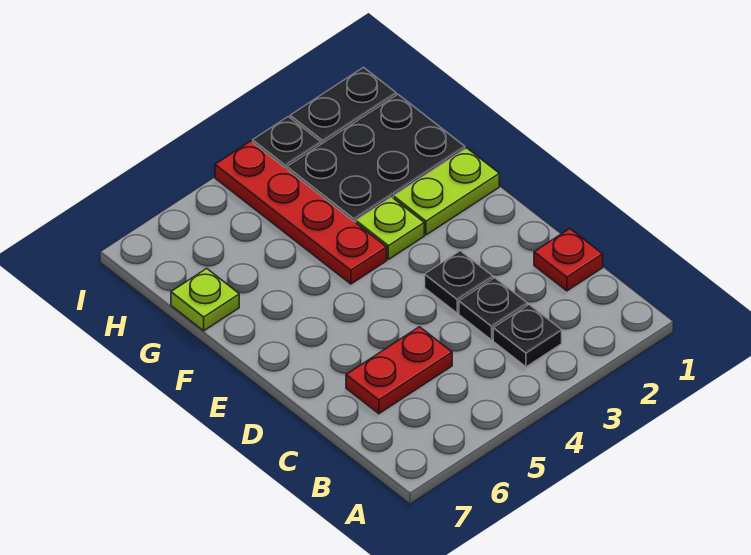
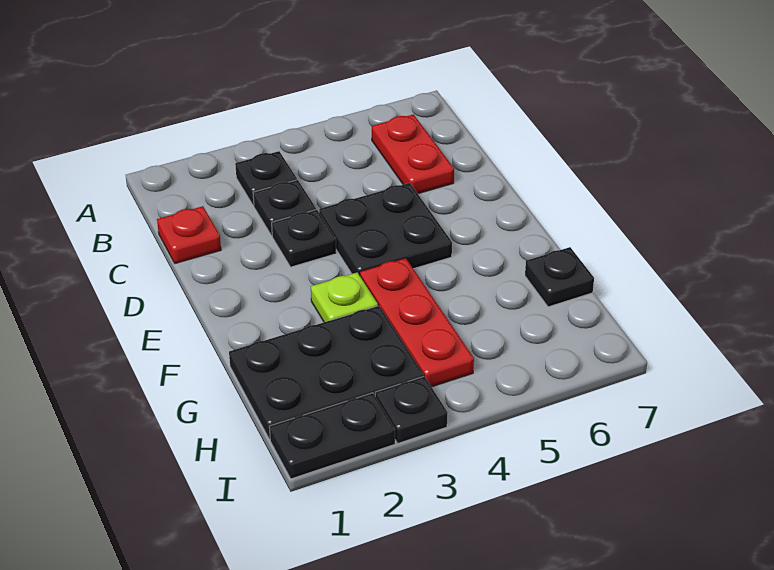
red plate C5:C6 level 1 -> red plate B6:C6 level 1
none -> black plate D4:E5 level 1
lime plate F1:F2 level 1 -> none
red plate F4:I4 level 1 -> red plate F4:H4 level 1
lime plate G7 level 1 -> black plate G7 level 1

